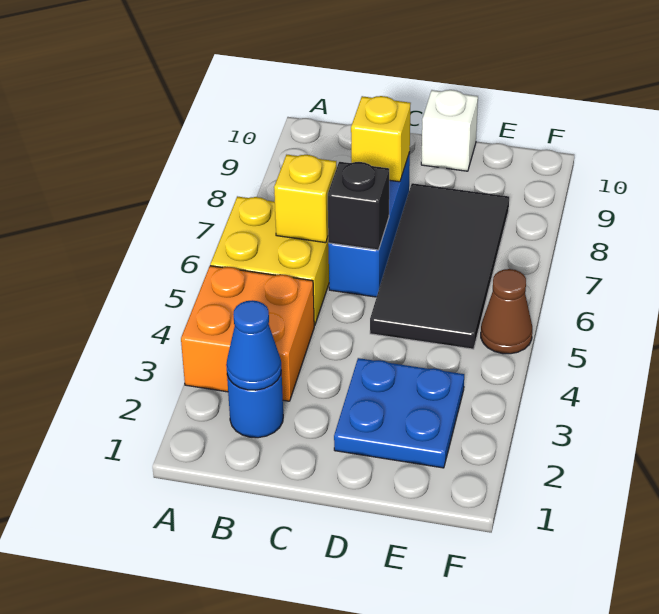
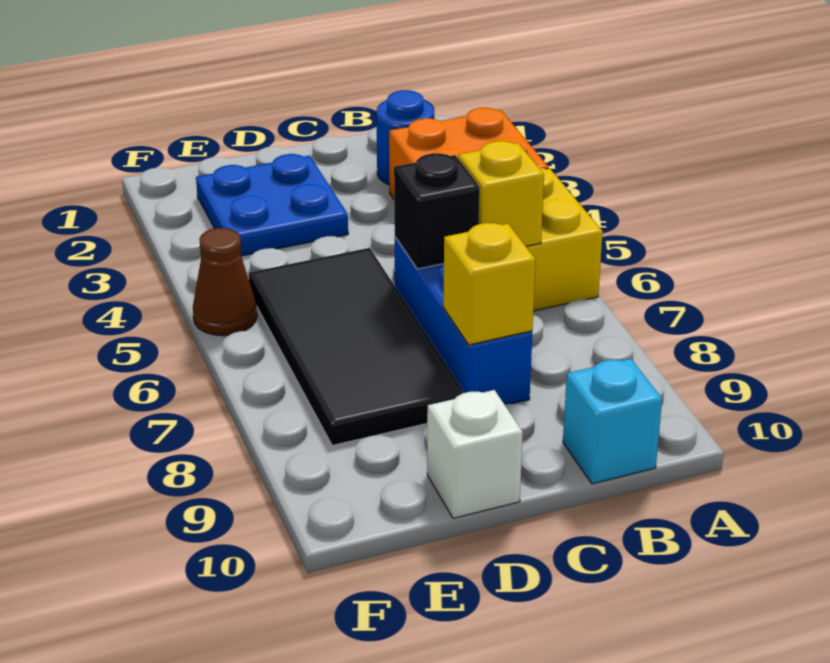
blue cone B2 level 2 -> none
none -> cyan brick B10 level 1

